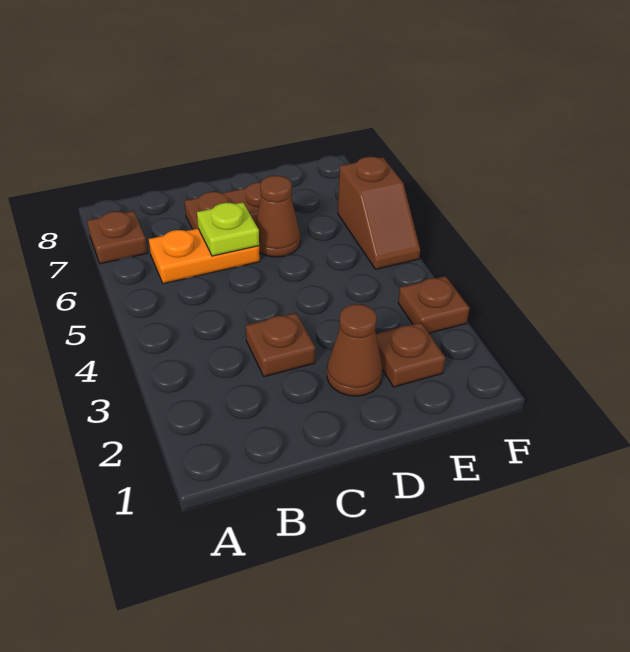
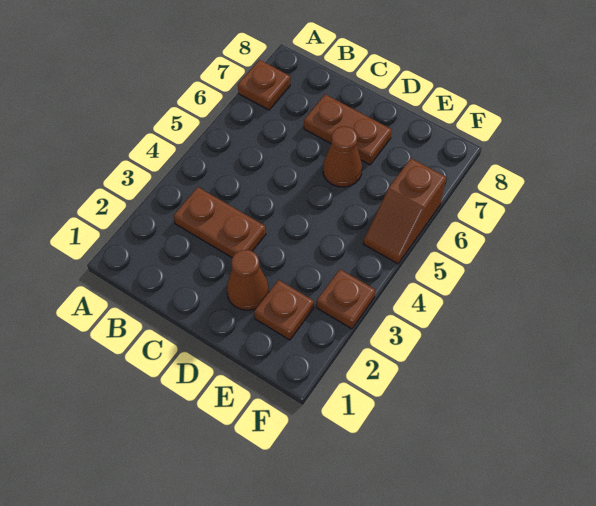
orange plate B6:C6 level 1 -> none
brown plate C3 level 1 -> brown plate B3:C3 level 1
lime plate C6 level 2 -> none

